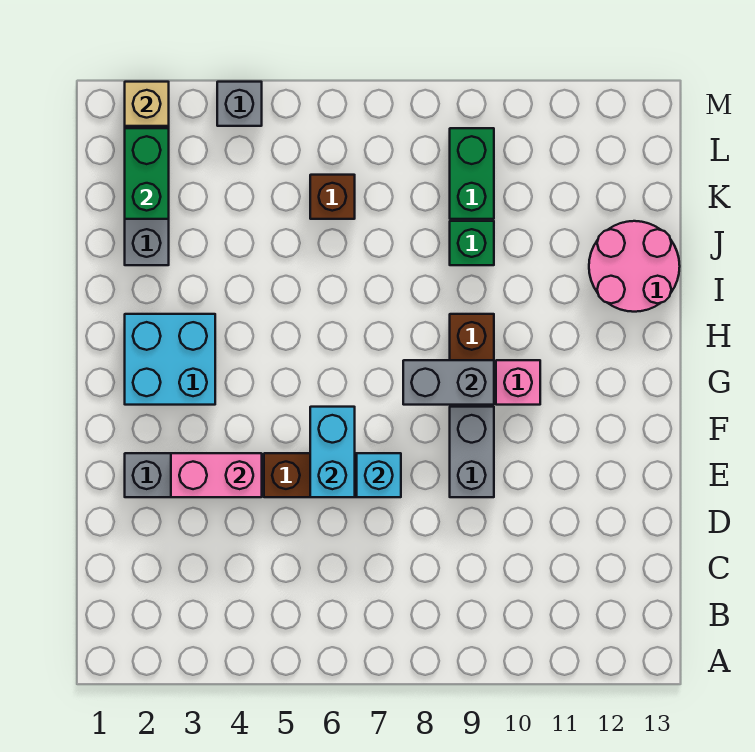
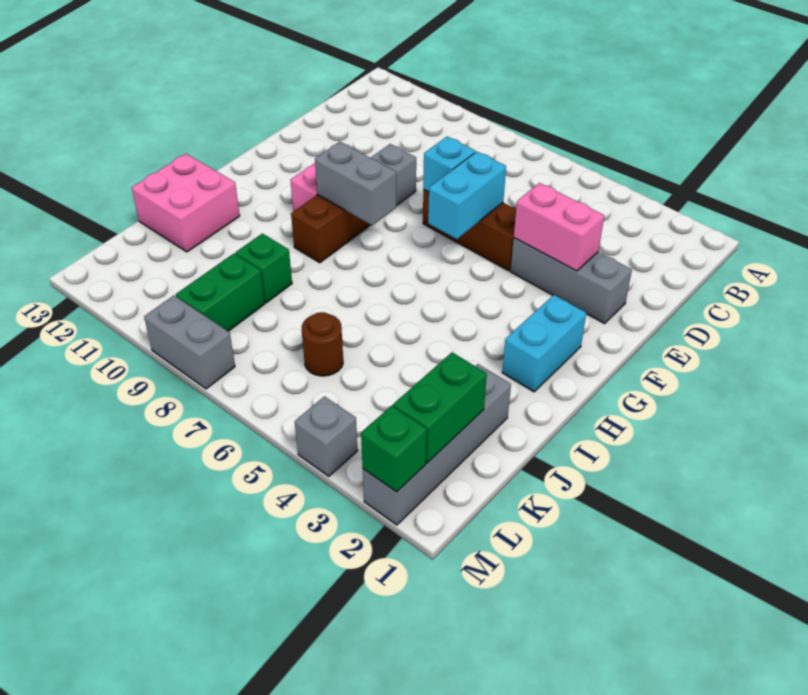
cyan brick G2:H3 level 1 -> cyan brick G2:H2 level 1
pink round brick I12:J13 level 1 -> pink brick I12:J13 level 1
brown brick K6 level 1 -> brown round brick K6 level 1
tan brick M2 level 2 -> green brick M2 level 2
none -> grey brick M8:M9 level 1

